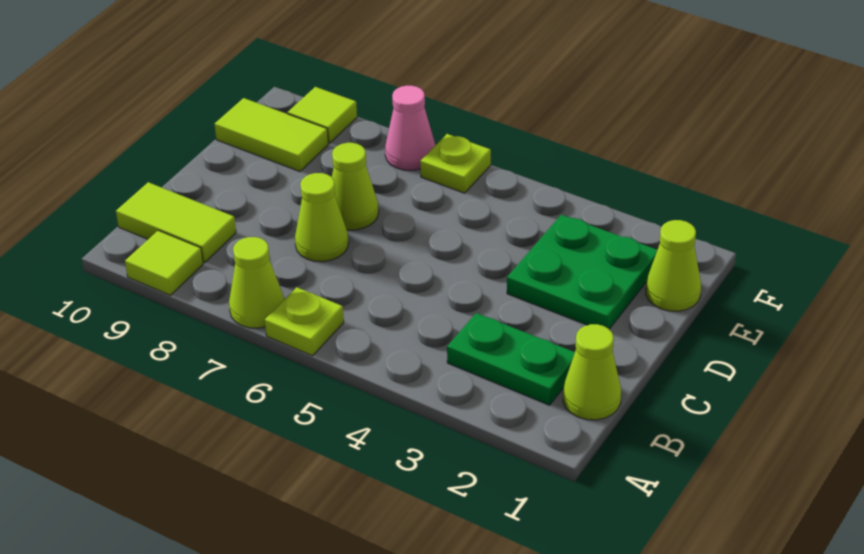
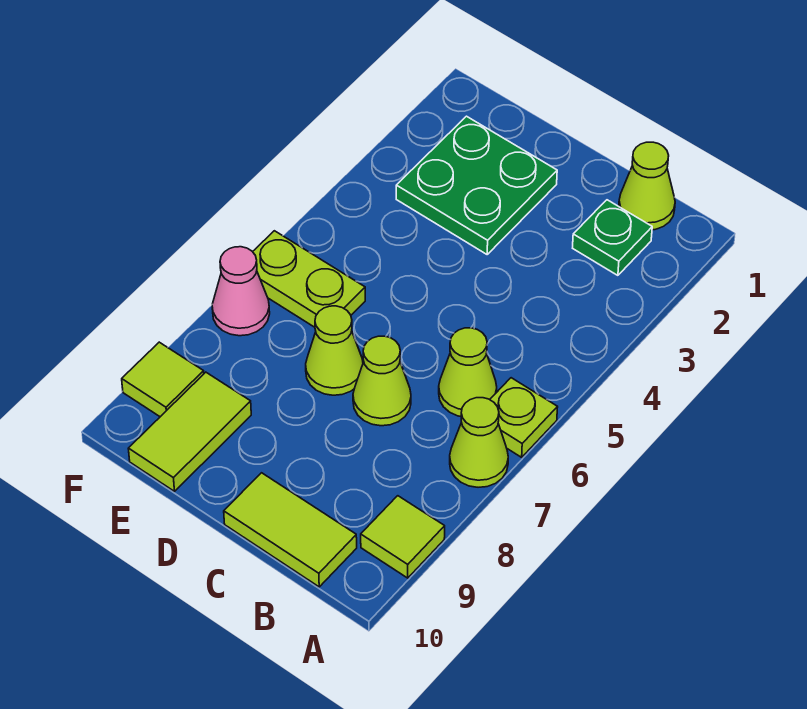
green plate B2:B3 level 1 -> green plate B2 level 1
lime tile B9:B10 level 1 -> lime tile B10:C10 level 1
lime cone E1 level 1 -> lime cone B6 level 1
lime plate F6 level 1 -> lime plate E6:F6 level 1

